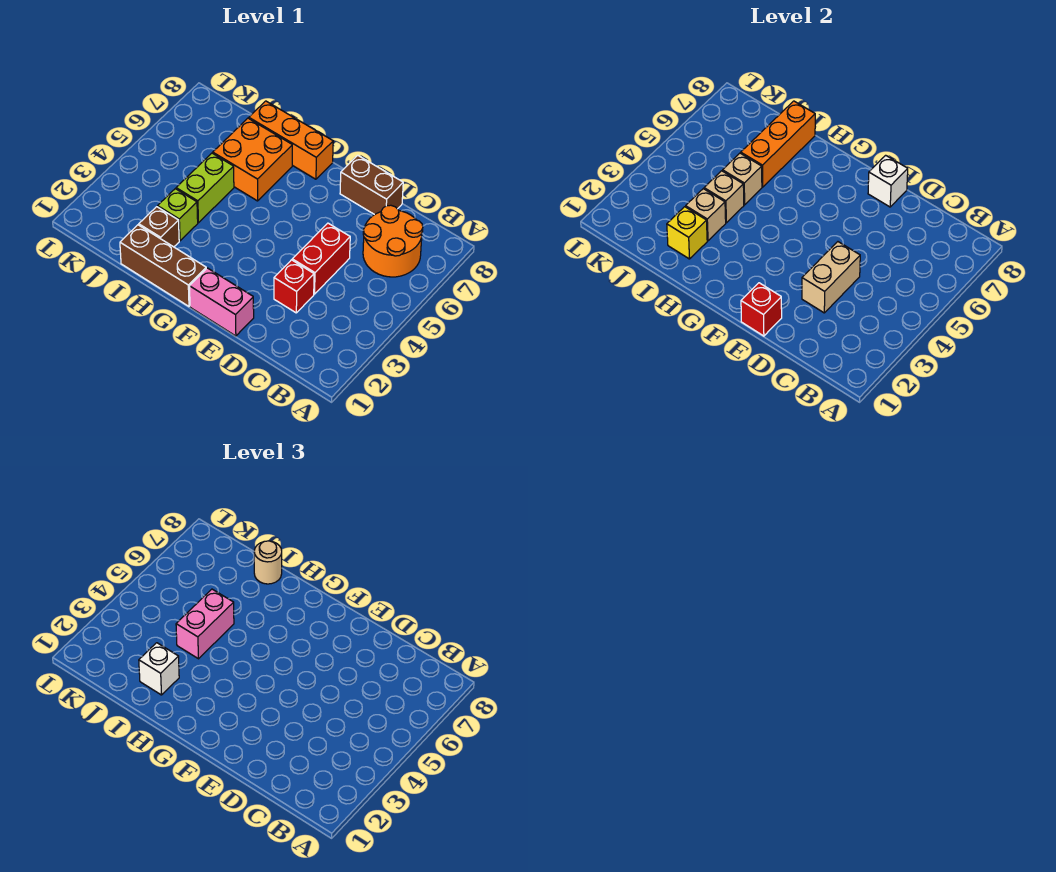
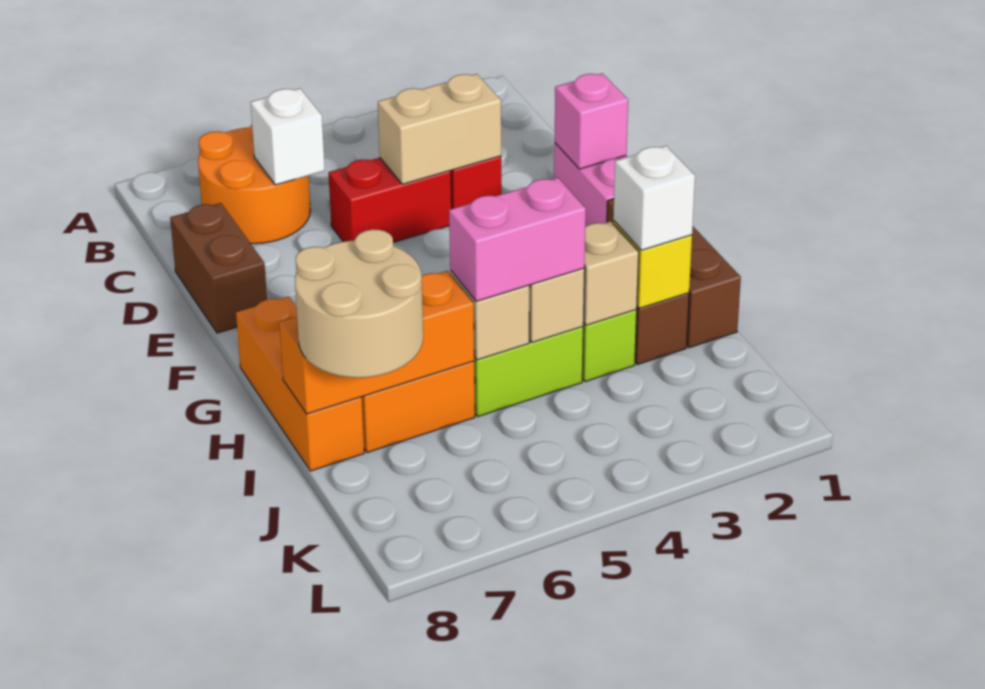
red brick E1 level 2 -> pink brick E1 level 2
white brick E8 level 2 -> white brick C6 level 2
tan round brick I8 level 3 -> tan round brick I7:J8 level 3

